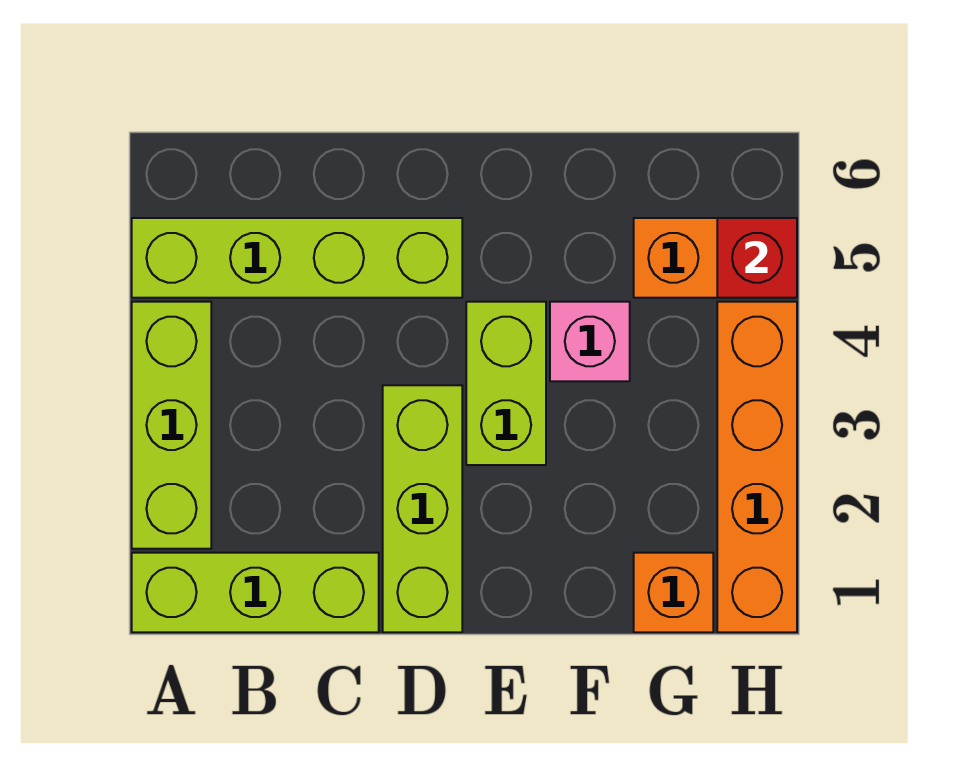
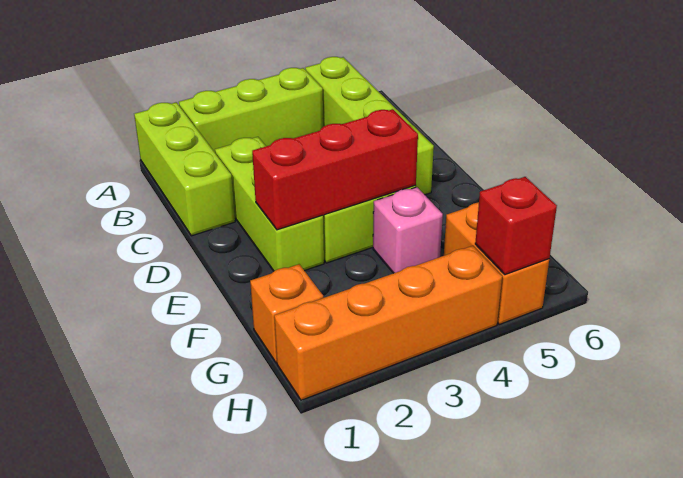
lime brick D1:D3 level 1 -> lime brick C2:E2 level 1
none -> red brick E2:E4 level 2

